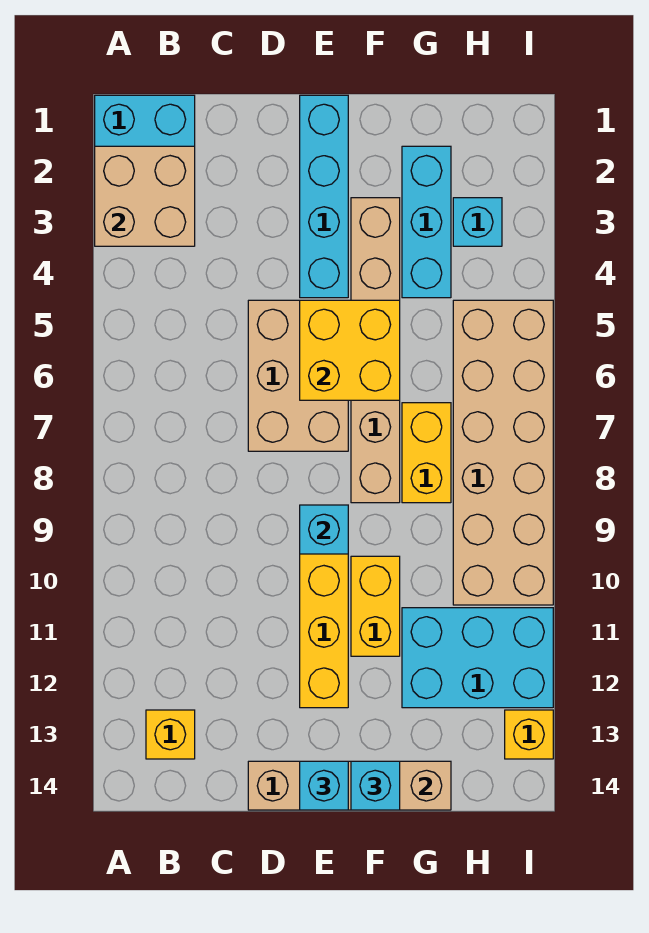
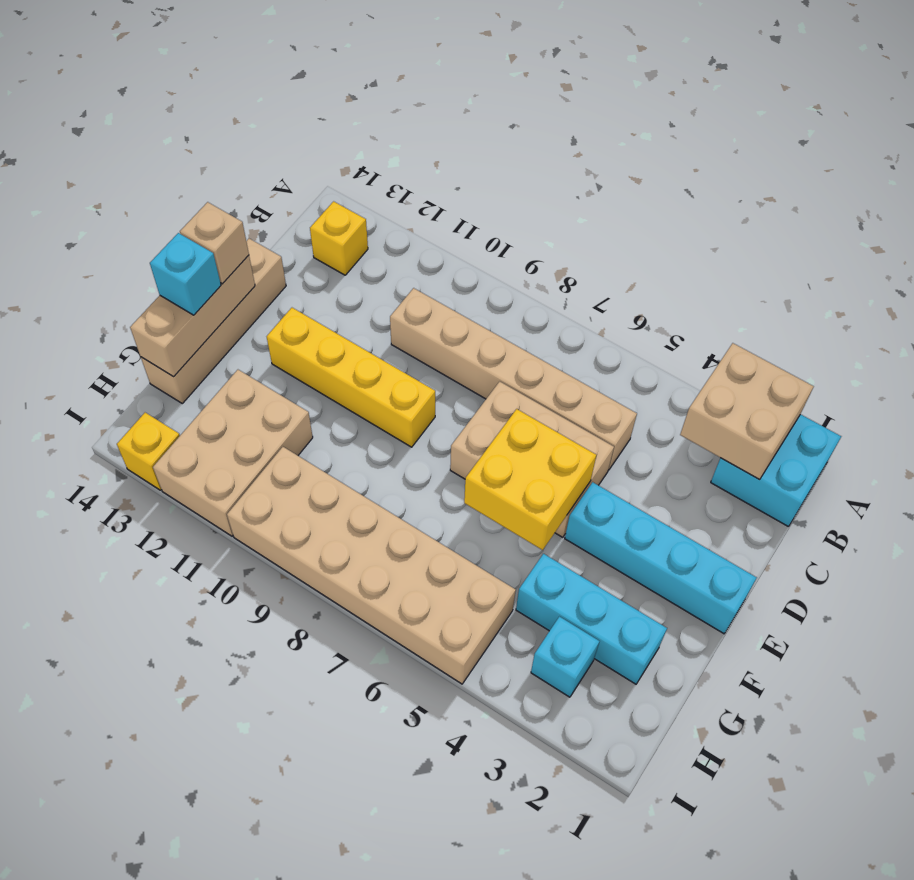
cyan brick E9 level 2 -> none
cyan brick E14 level 3 -> tan brick E14 level 3
tan brick F3:F8 level 1 -> tan brick C5:C10 level 1
yellow brick F10:F11 level 1 -> none
yellow brick G7:G8 level 1 -> none
cyan brick G11:I12 level 1 -> tan brick G11:I12 level 1

